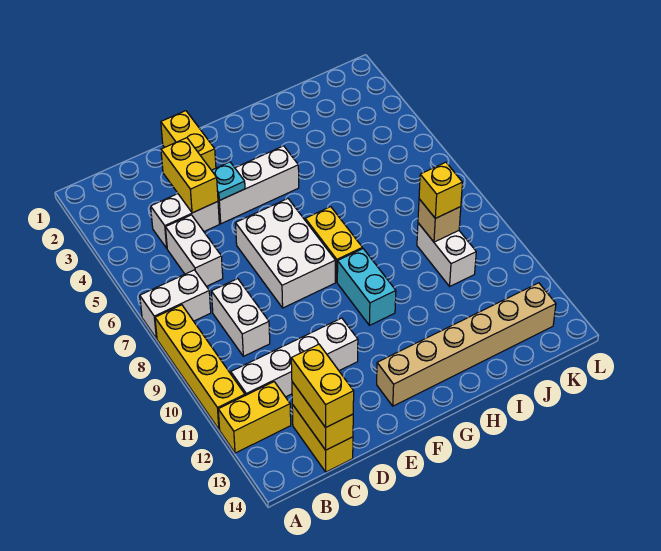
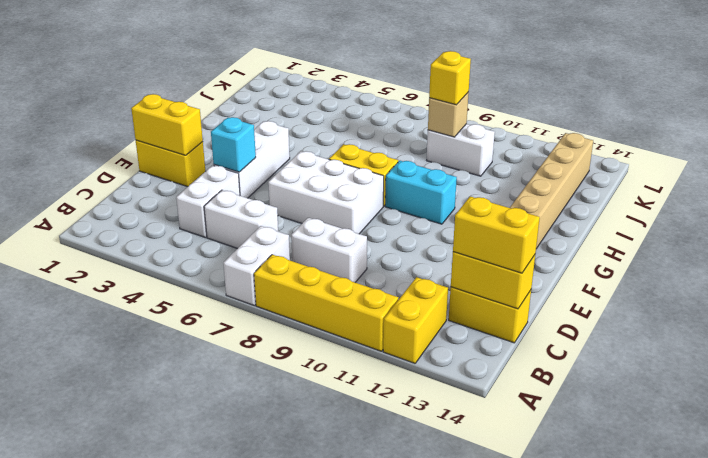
white brick B11:E11 level 1 -> none
yellow brick D3:D4 level 2 -> yellow brick E1:E2 level 2
cyan plate E4 level 2 -> cyan brick E4 level 2

